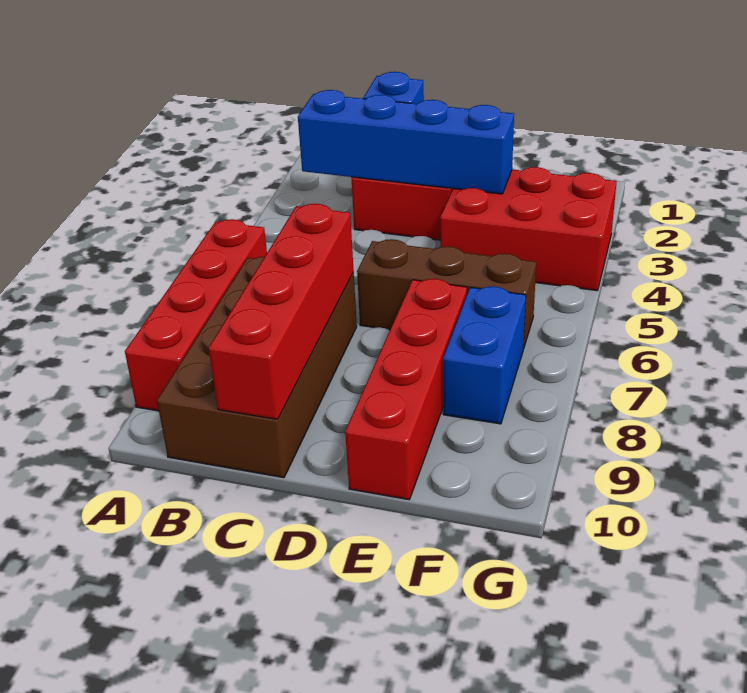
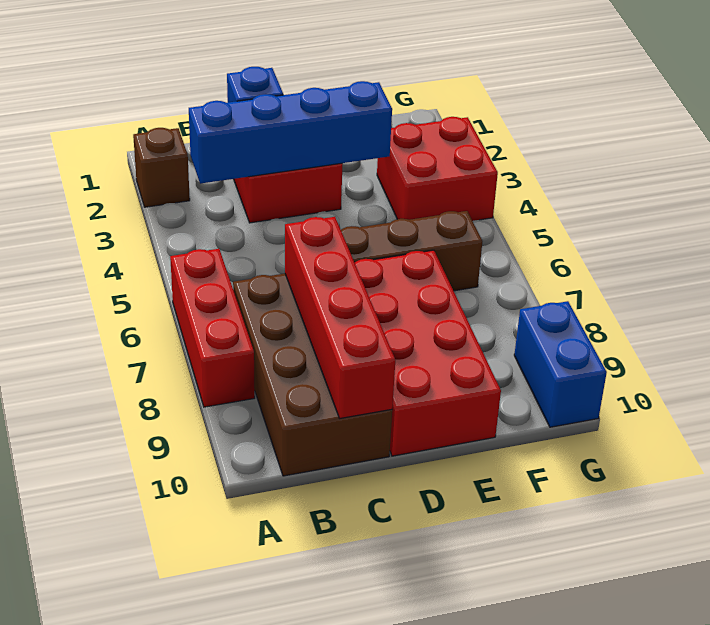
none -> brown brick A2 level 1
red brick A6:A9 level 1 -> red brick A6:A8 level 1
red brick E3:G4 level 1 -> red brick F3:G4 level 1
red brick E7:E10 level 1 -> red brick D7:E10 level 1
blue brick F7:F8 level 1 -> blue brick G9:G10 level 1

